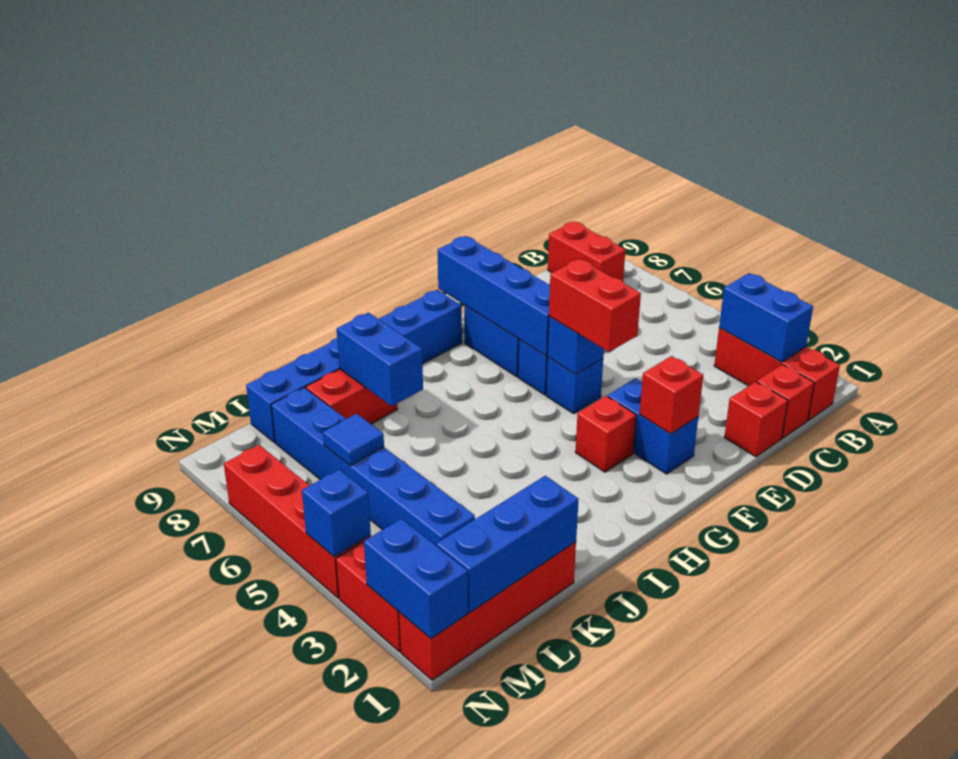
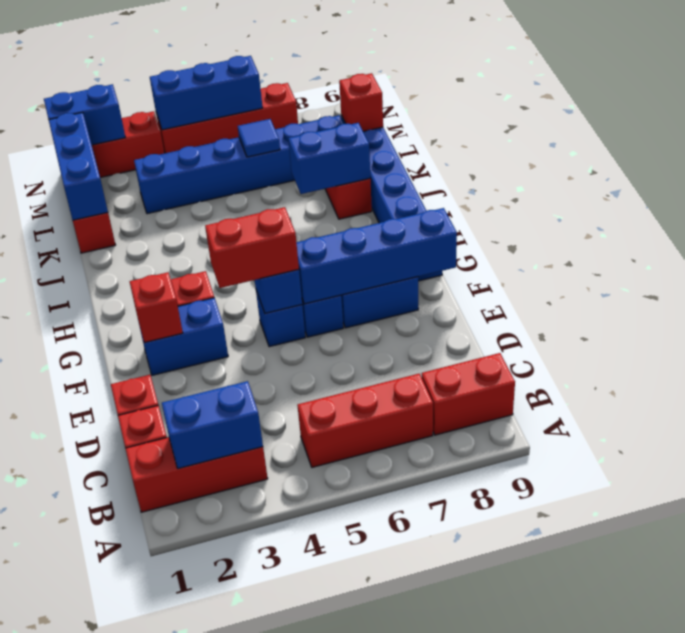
none -> red brick B5:B7 level 1
none -> red brick L9 level 2
blue brick N4 level 2 -> blue brick N4:N6 level 2

